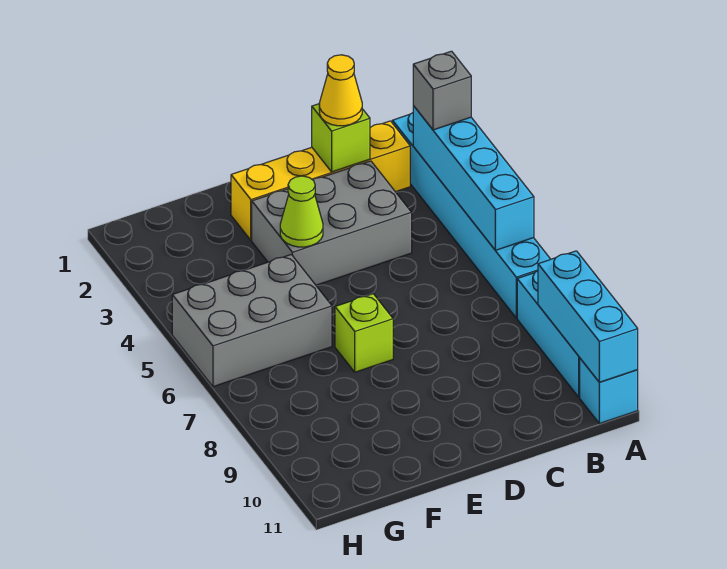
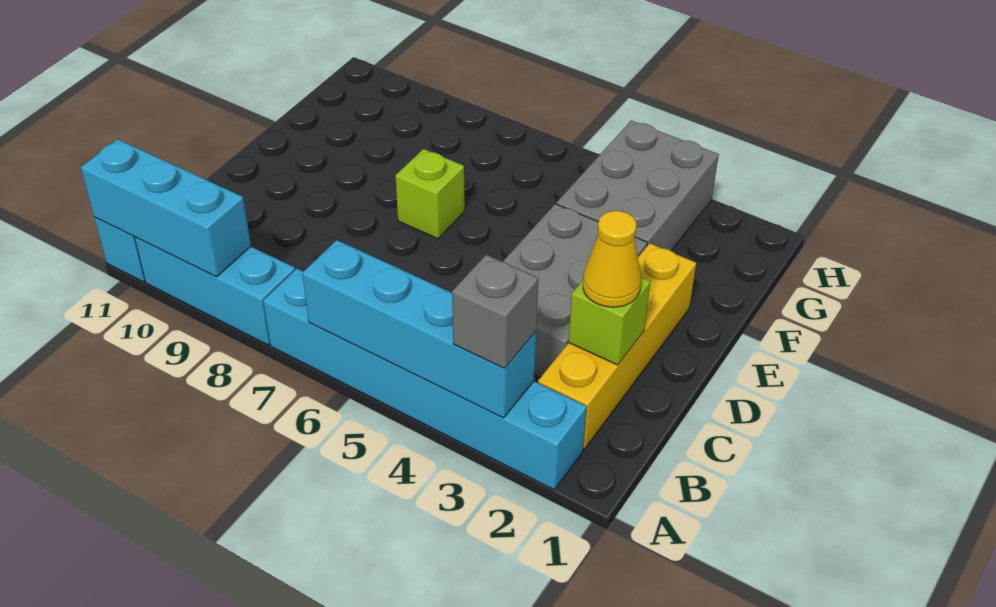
lime cone E4 level 2 -> none
grey brick F5:H6 level 1 -> grey brick F3:H4 level 1

